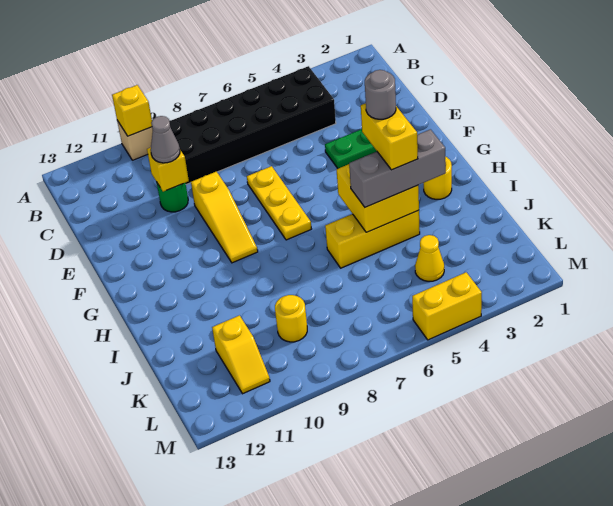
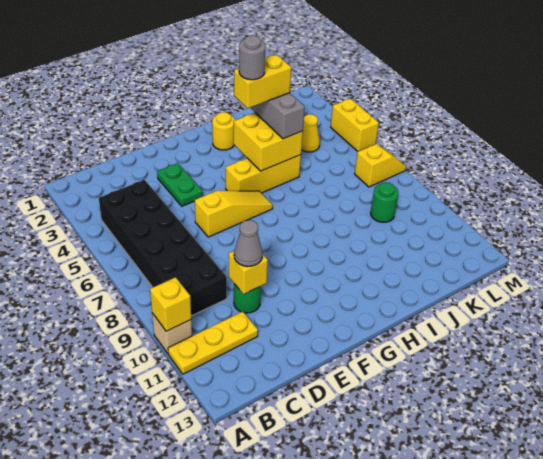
yellow plate E7:G7 level 1 -> yellow plate A11:C11 level 1
yellow slope E9:G9 level 1 top E -> yellow slope E6:G6 level 1 top E
yellow brick I4:I6 level 1 -> yellow brick G5:I5 level 1
yellow round brick K9 level 1 -> green round brick K9 level 1
yellow slope K11:L11 level 1 top K -> yellow slope L7:M7 level 1 top L

